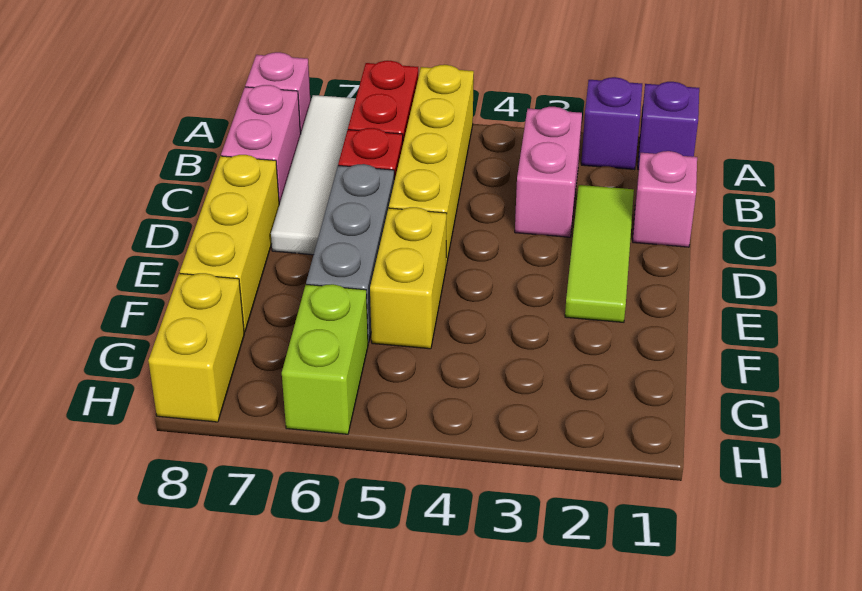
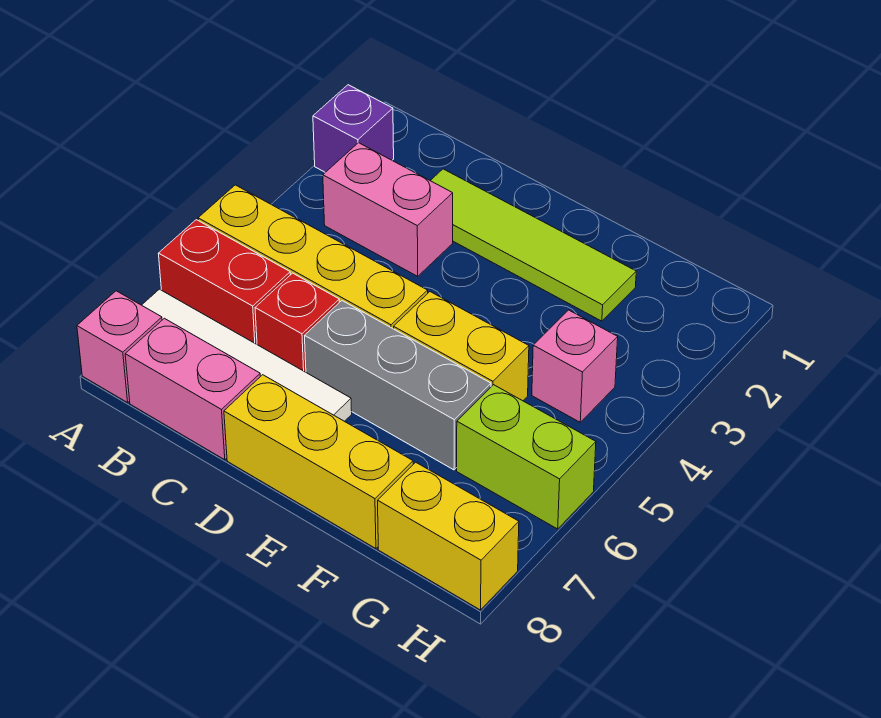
purple brick A1 level 1 -> none
pink brick C1 level 1 -> pink brick G4 level 1
lime tile C2:E2 level 1 -> lime tile C2:F2 level 1

